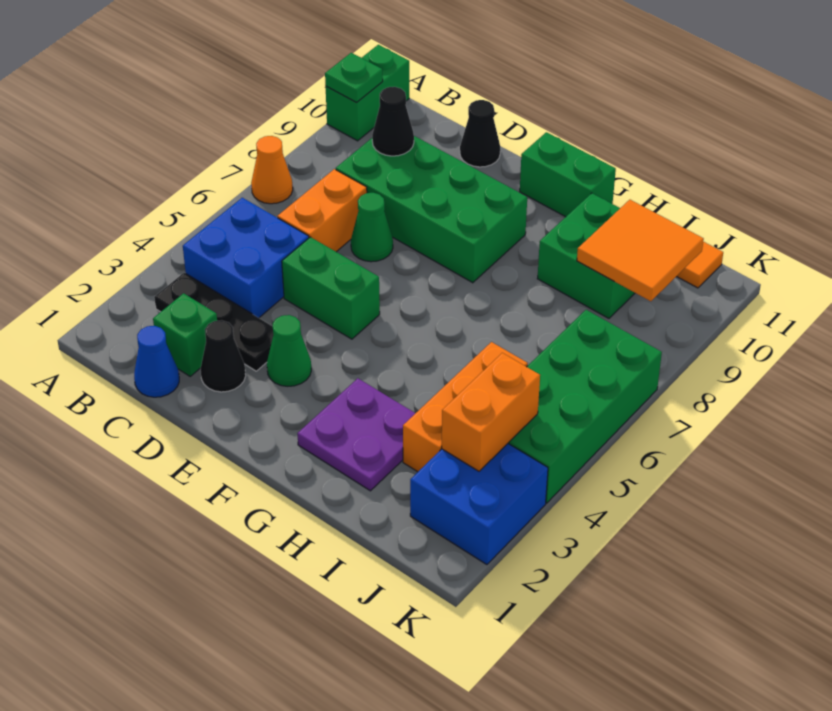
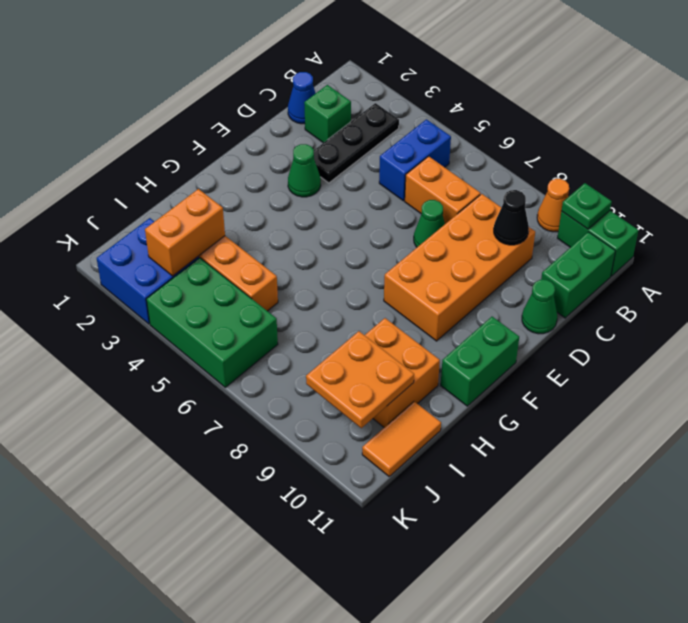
orange cone A7 level 1 -> orange cone A9 level 1
blue brick B4:C5 level 1 -> blue brick B5:C5 level 1
green brick C8:F9 level 1 -> orange brick C8:F9 level 1
black cone D2 level 1 -> none
green brick D5:E5 level 1 -> green brick B11:C11 level 1
black cone D11 level 1 -> green cone D11 level 1
purple plate G2:H3 level 1 -> none
green brick H9:I10 level 1 -> orange brick H9:I10 level 1
orange tile I9:J10 level 2 -> orange plate I9:J10 level 2
orange brick J3:J4 level 2 -> orange brick I3:J3 level 2
green brick J4:K7 level 1 -> green brick J4:K6 level 1

